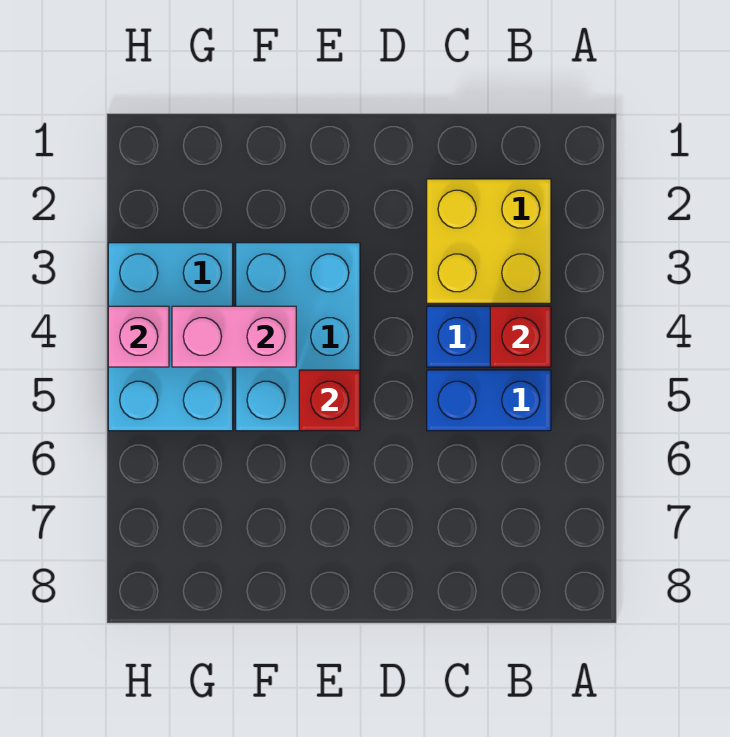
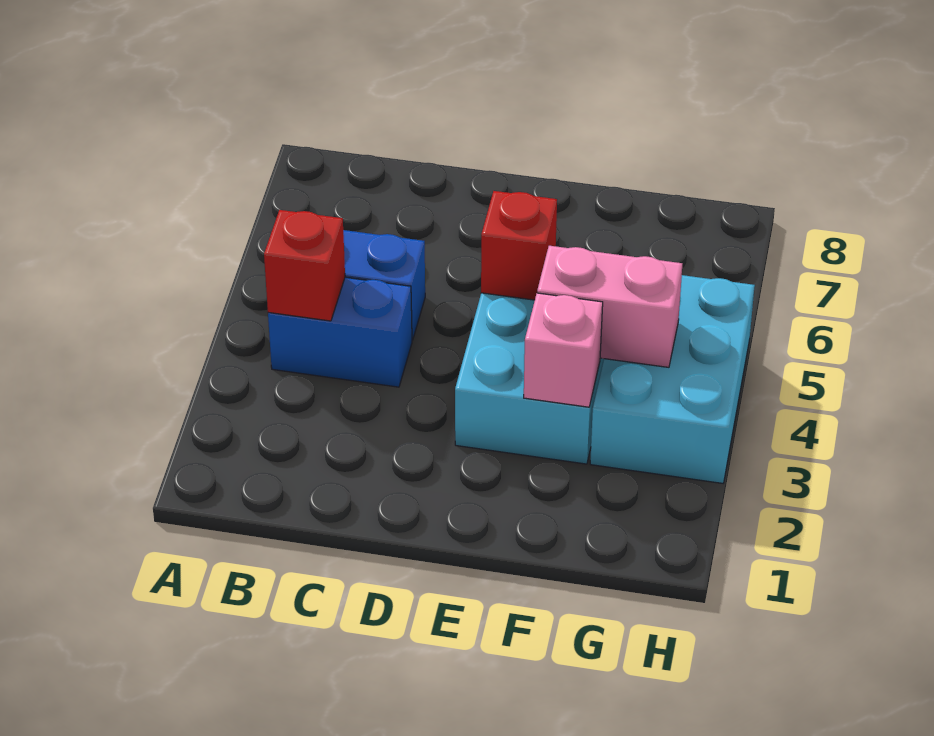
yellow brick B2:C3 level 1 -> none
pink brick H4 level 2 -> pink brick F3 level 2

